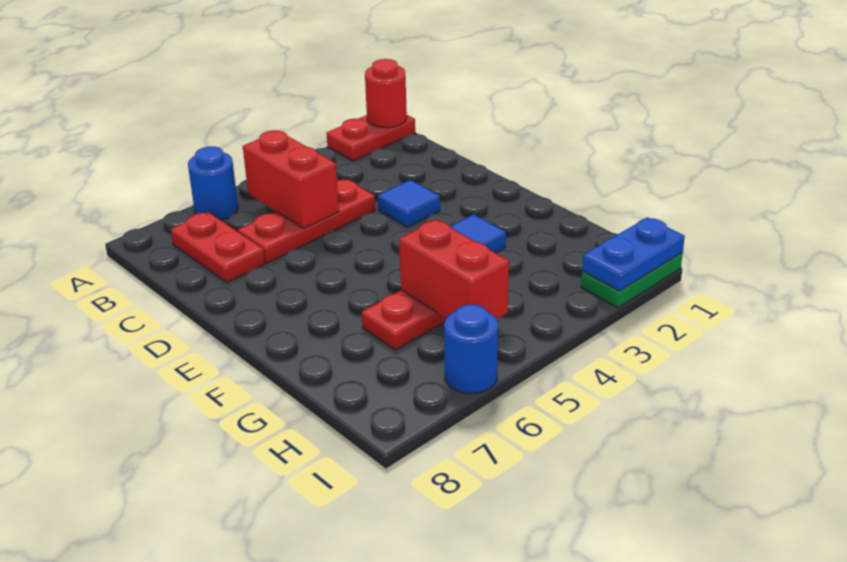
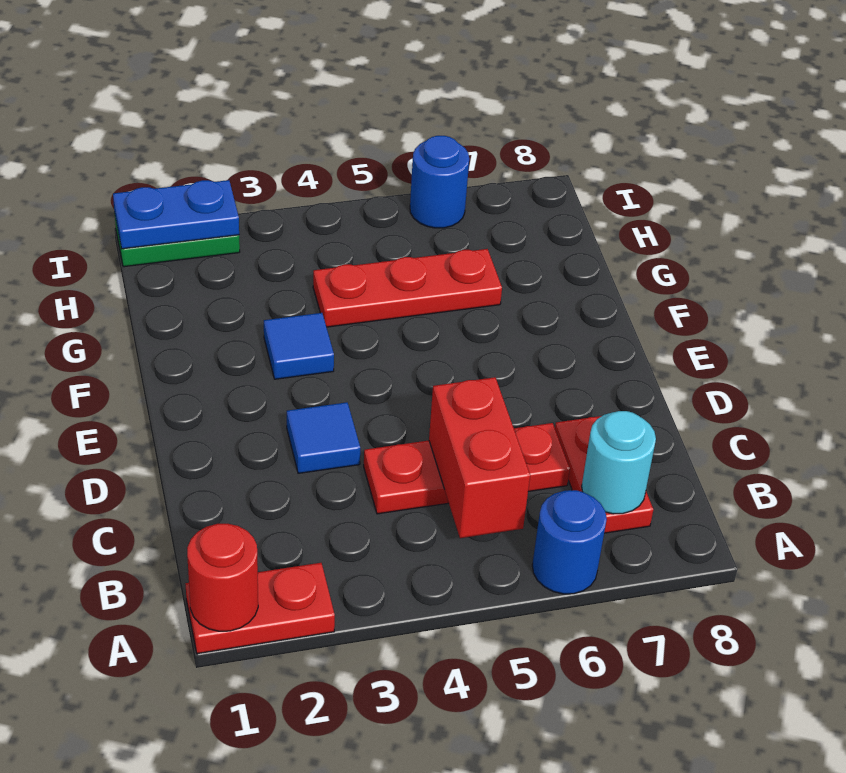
none -> cyan round brick B7 level 2
red brick G5:H5 level 2 -> none

